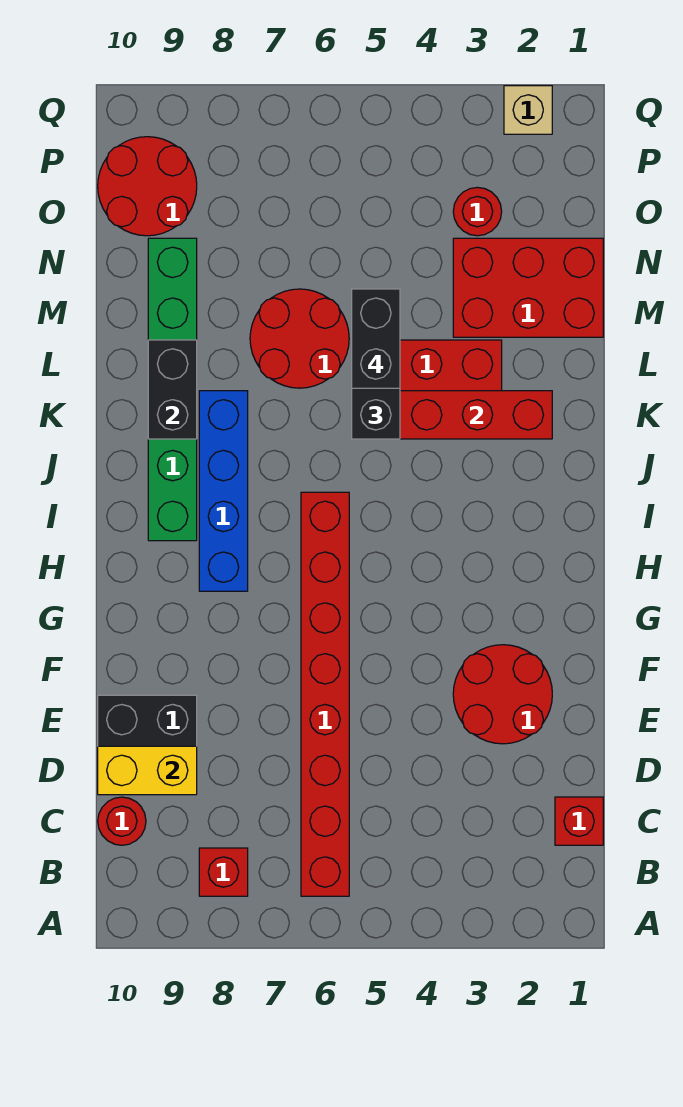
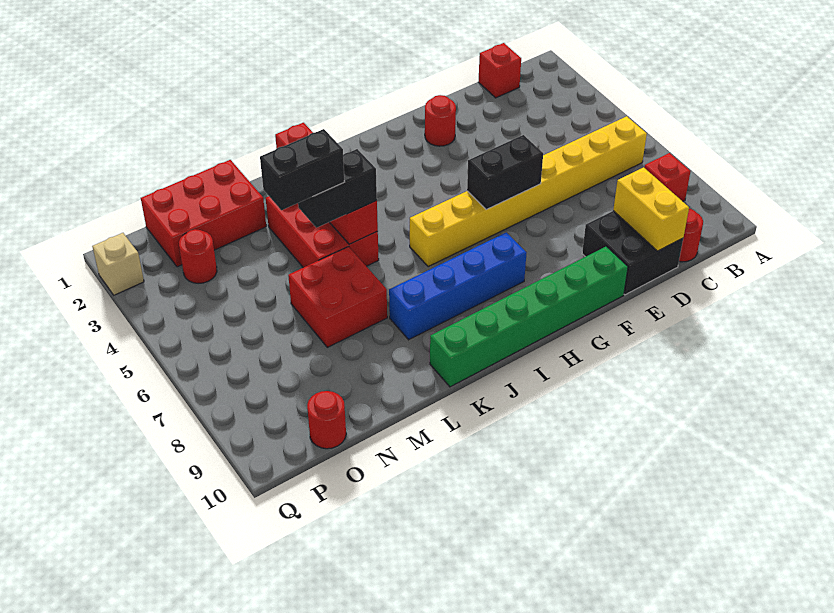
red brick B6:I6 level 1 -> yellow brick B6:I6 level 1
red round brick E2:F3 level 1 -> red round brick F2 level 1
green brick I9:N9 level 1 -> green brick F10:K10 level 1
black brick K9:L9 level 2 -> black brick F6:G6 level 2
red round brick L6:M7 level 1 -> red brick L6:M7 level 1
red brick M1:N3 level 1 -> red brick M1:O2 level 1
red round brick O9:P10 level 1 -> red round brick O10 level 1

